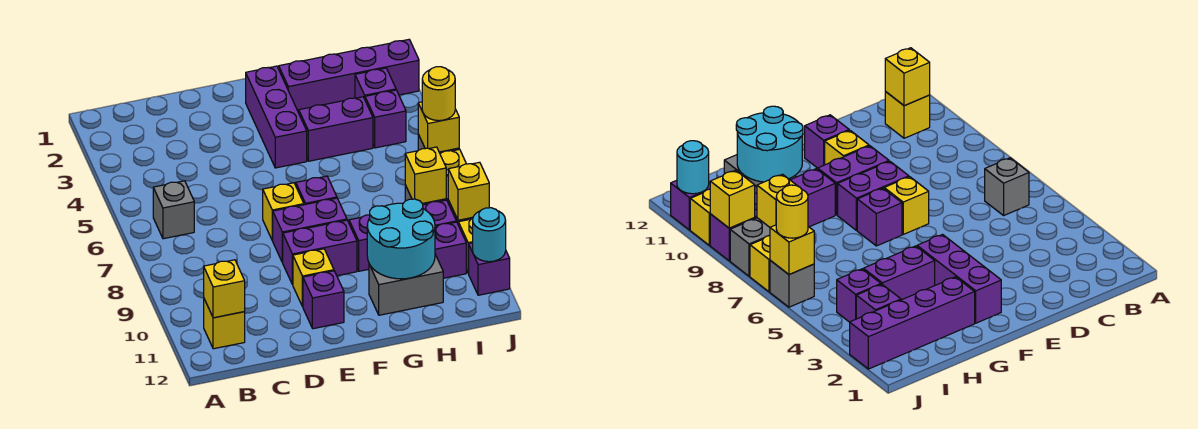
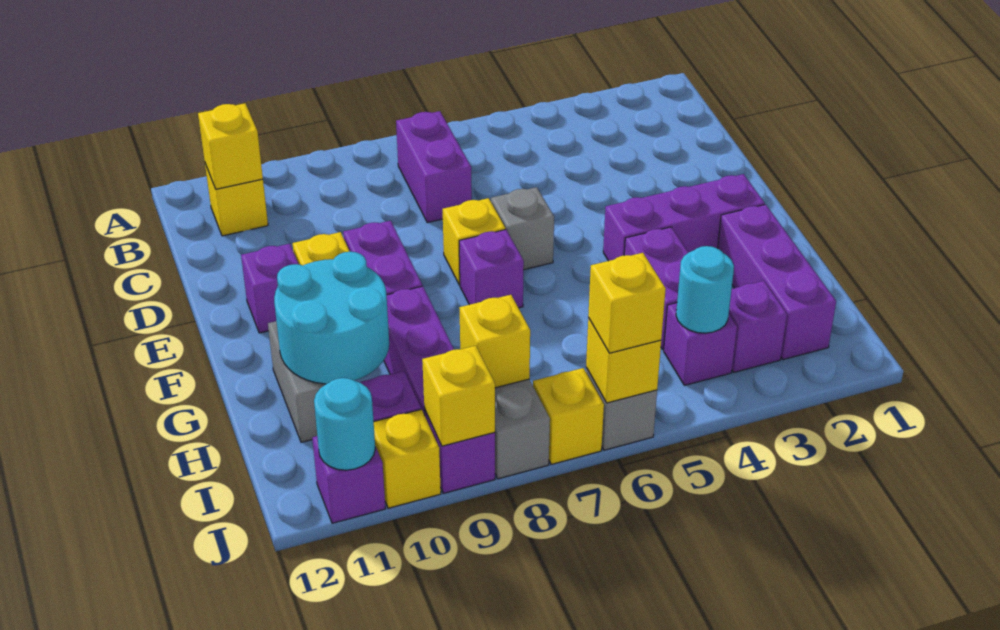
grey brick B6 level 1 -> grey brick E6 level 1
purple brick E8:F8 level 1 -> purple brick B7:C7 level 1
purple brick G2:J2 level 1 -> purple brick G2:I2 level 1
none -> cyan round brick I4 level 2
yellow round brick J6 level 3 -> yellow brick J6 level 3

